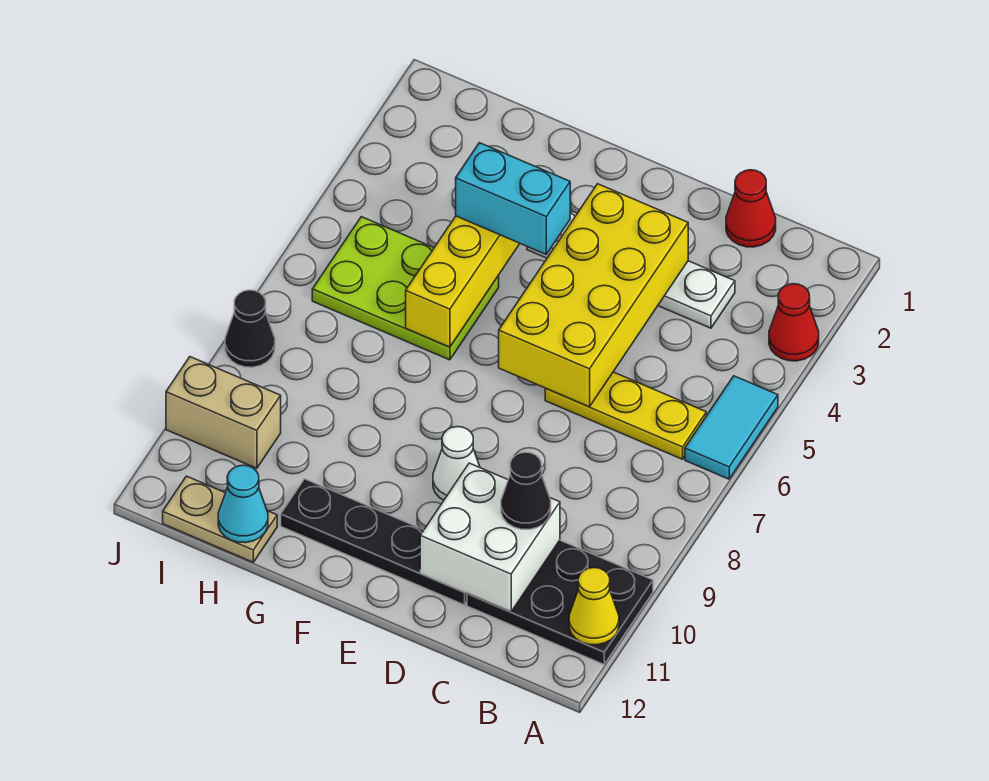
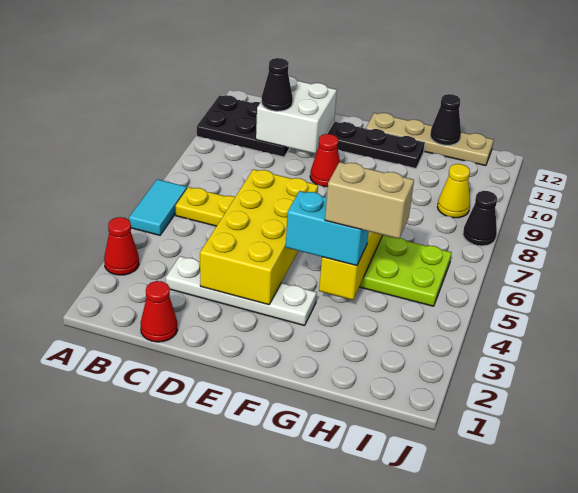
yellow cone A11 level 2 -> yellow cone I9 level 1
white cone E9 level 1 -> red cone E9 level 1
tan plate H12:I12 level 1 -> tan plate F12:I12 level 1
cyan cone H12 level 2 -> black cone H12 level 2
tan brick I10:J10 level 1 -> tan brick G4:H4 level 4

